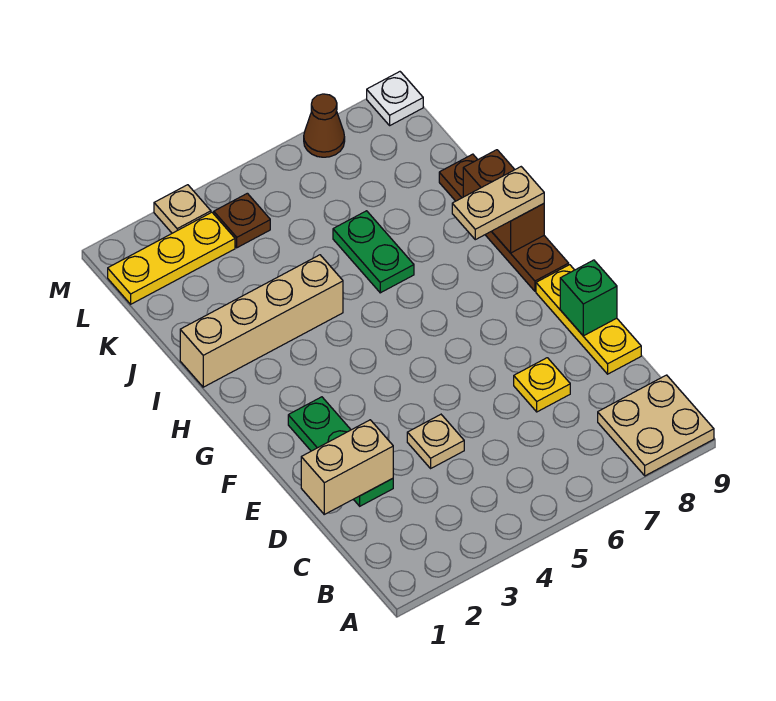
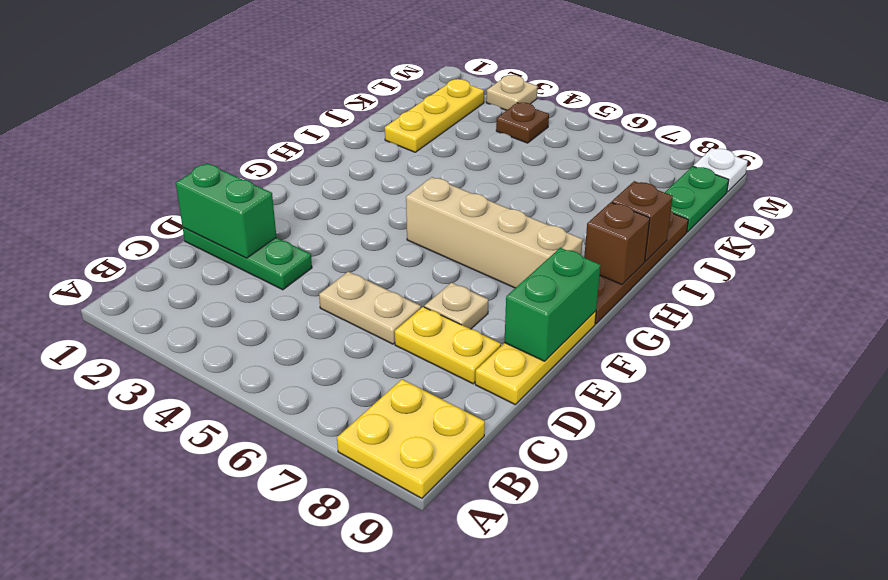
tan plate A8:B9 level 1 -> yellow plate A8:B9 level 1
tan brick D1:D2 level 2 -> green brick D1:D2 level 2
green plate D2:F2 level 1 -> green plate D1:D3 level 1
tan plate D4 level 1 -> tan plate E7 level 1
yellow plate D7 level 1 -> yellow plate D7:D8 level 1
green brick E9 level 2 -> green brick E9:F9 level 2
tan plate H8:H9 level 3 -> tan plate D5:D6 level 1
tan brick I1:I4 level 1 -> tan brick G5:G8 level 1
green plate I6:J6 level 1 -> green plate K9:L9 level 1
yellow plate L1:L3 level 1 -> yellow plate J2:L2 level 1
brown cone M7 level 1 -> none

